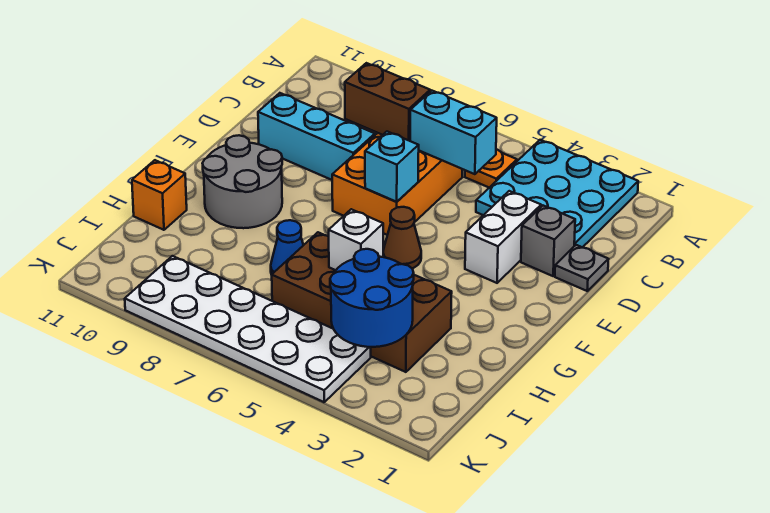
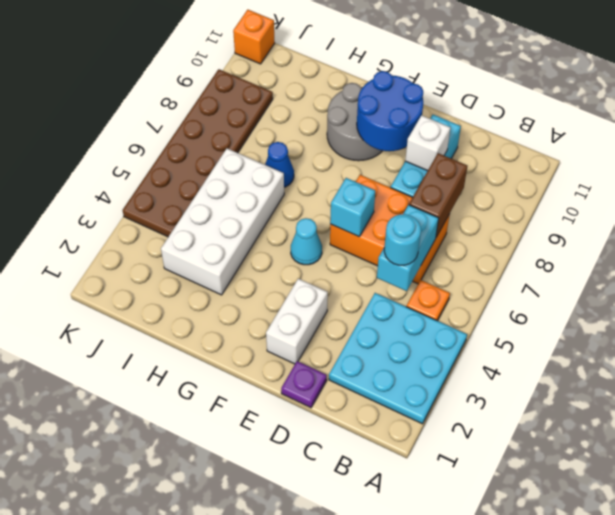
none -> cyan round brick C5 level 3
grey plate D1 level 1 -> purple plate D1 level 1
grey brick D2 level 1 -> none
white brick D3:E3 level 1 -> white brick E2:E3 level 1
brown cone F5 level 1 -> cyan cone F5 level 1
brown brick H3:I6 level 1 -> white brick H3:I6 level 1
white brick H5 level 2 -> white brick D9 level 2
orange brick H11 level 1 -> orange brick K11 level 1
blue round brick I3:J4 level 2 -> blue round brick E9:F10 level 2
white plate J4:K9 level 1 -> brown plate J4:K9 level 1

